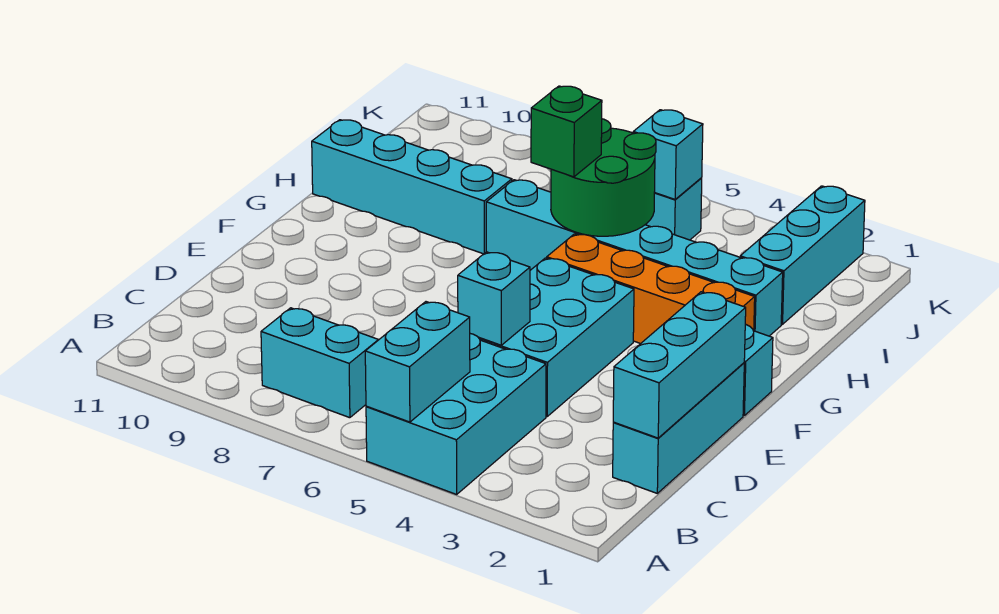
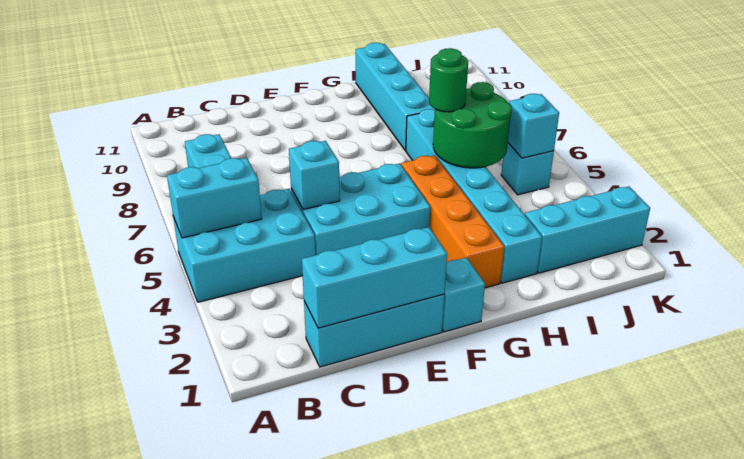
green brick H6 level 3 -> green round brick H6 level 3

